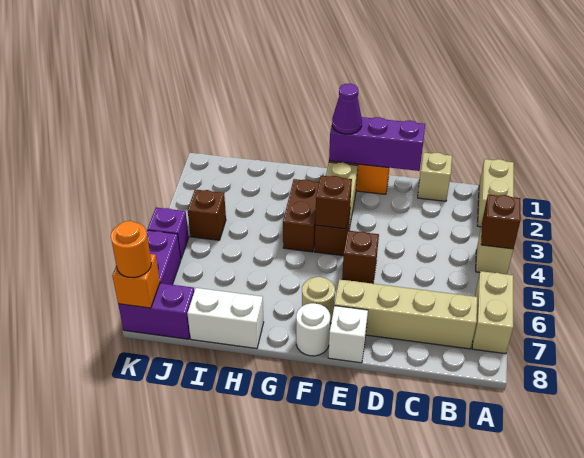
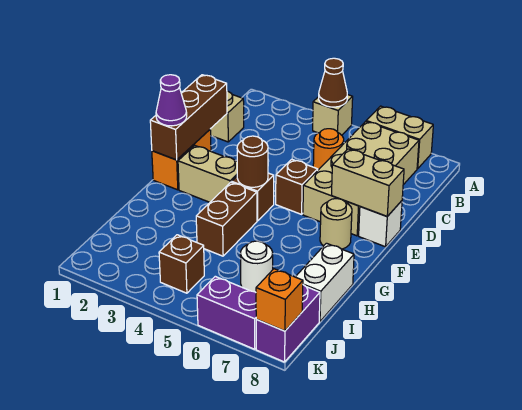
tan brick A1:A2 level 1 -> tan brick E7:E8 level 2
brown brick A4 level 2 -> brown cone A4 level 2
tan brick B7:E7 level 1 -> tan brick B6:E7 level 1
purple brick D1:F1 level 2 -> brown brick D1:F1 level 2
brown brick F4 level 2 -> brown round brick F4 level 2
white round brick F8 level 1 -> white round brick I6 level 1
brown brick G3:G4 level 1 -> brown brick G4:H4 level 1
purple brick K5 level 1 -> none
orange round brick K8 level 3 -> orange round brick C5 level 1

